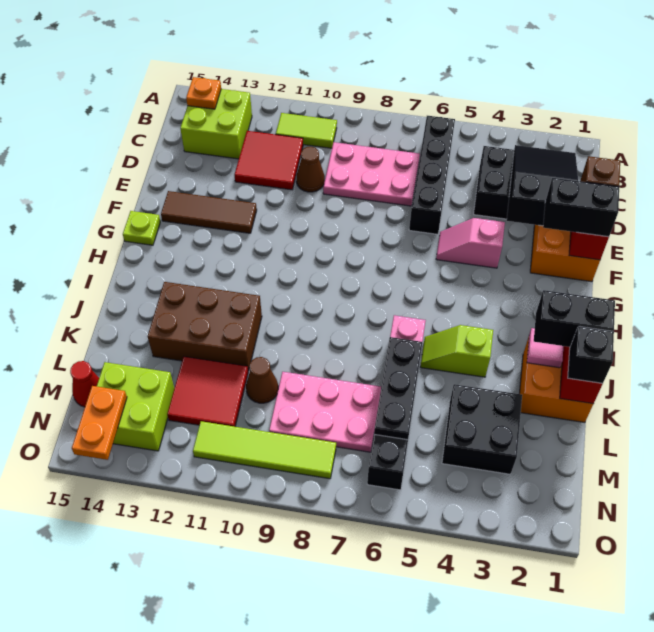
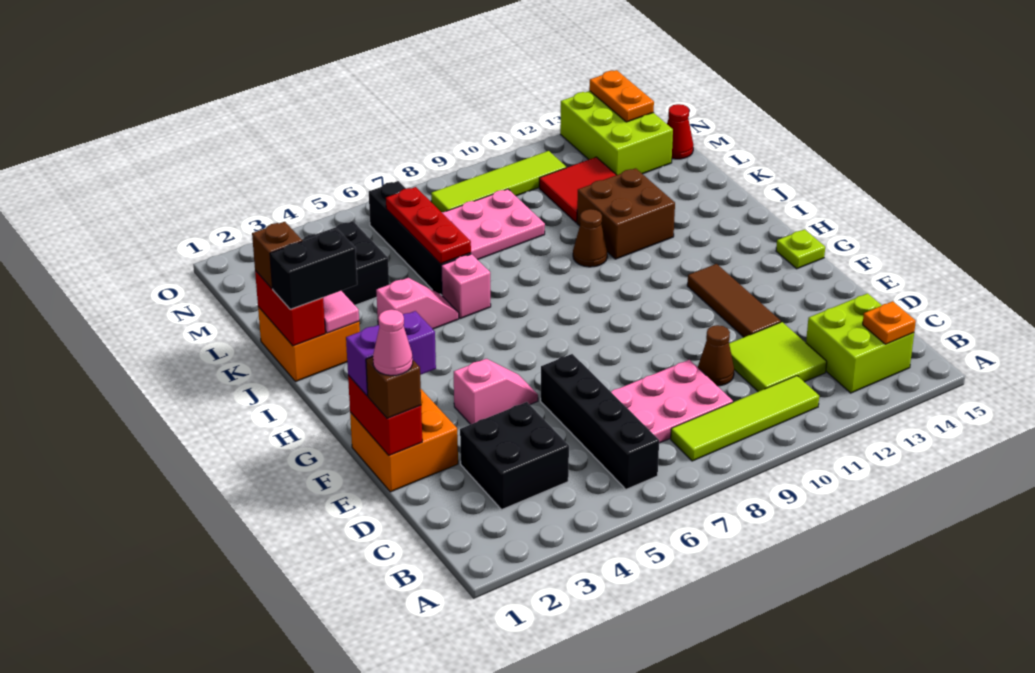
lime tile B10:B11 level 1 -> lime tile B8:B11 level 1
black slope C2:E3 level 2 top E -> none
red tile C11:D12 level 1 -> lime tile C11:D12 level 1
none -> pink cone E1 level 4
black brick F1:F2 level 3 -> purple brick F1:F2 level 3
brown tile F12:F14 level 1 -> brown tile E12:G12 level 1
lime slope J4:J5 level 1 top 4 -> pink slope J4:J5 level 1 top 4
brown brick J11:K13 level 1 -> brown brick J11:K12 level 1
black brick K1 level 3 -> brown brick K1 level 3
black plate K6:M6 level 2 -> red plate K6:M6 level 2
brown cone L10 level 1 -> brown cone J10 level 1
lime brick M13:N14 level 1 -> lime brick M13:O14 level 1

